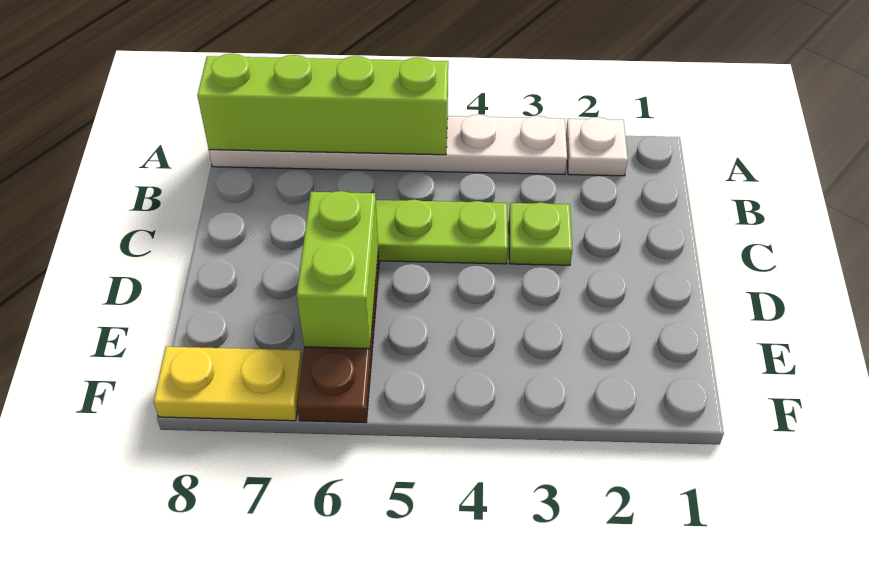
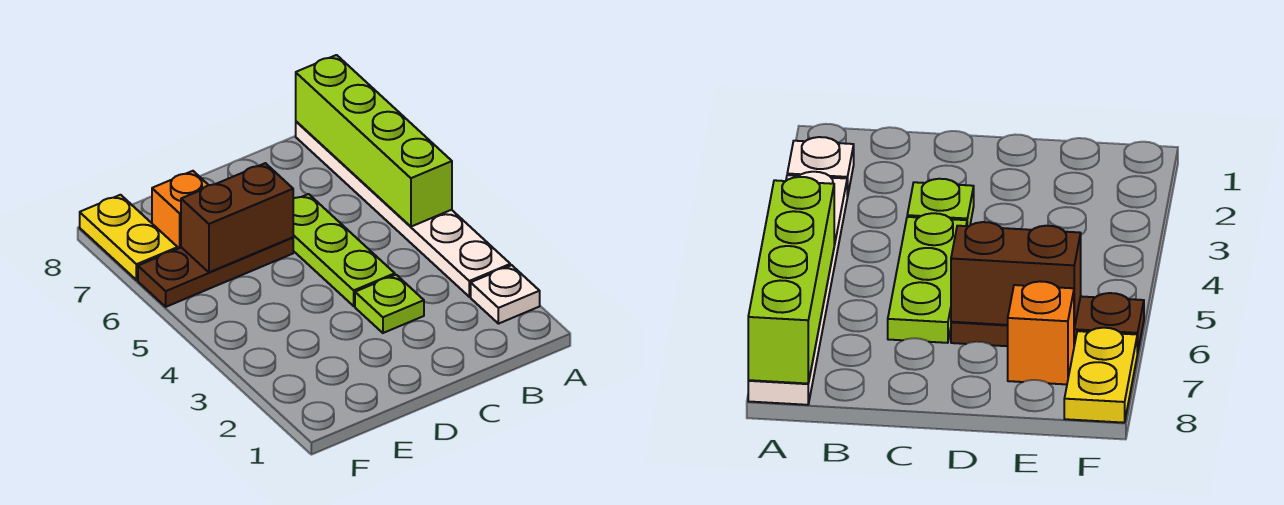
lime brick D6:E6 level 2 -> brown brick D6:E6 level 2
none -> orange brick E7 level 1

